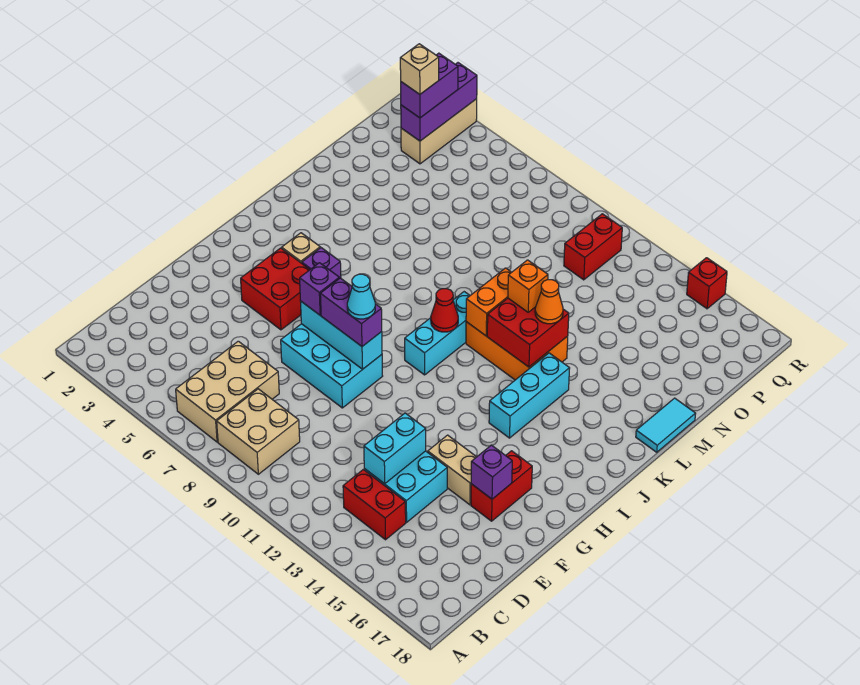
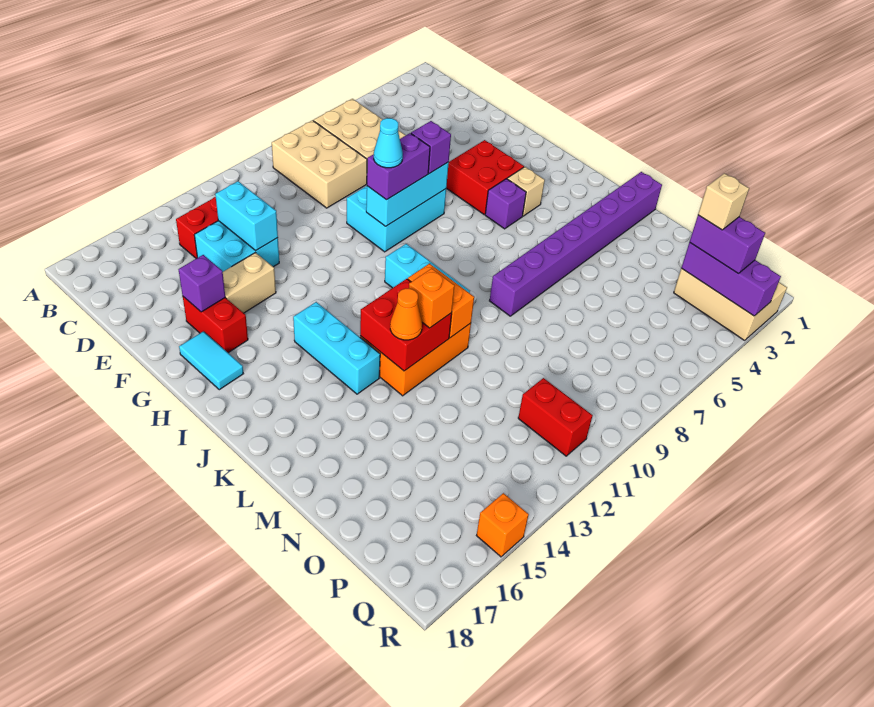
tan brick B8:C9 level 1 -> tan brick B8:D9 level 1
red cone J10 level 2 -> none
none -> purple brick L1:L8 level 1
cyan tile L18:M18 level 1 -> cyan tile G17:H17 level 1
tan brick P3:R3 level 1 -> tan brick P2:R3 level 1
red brick R15 level 1 -> orange brick R15 level 1

